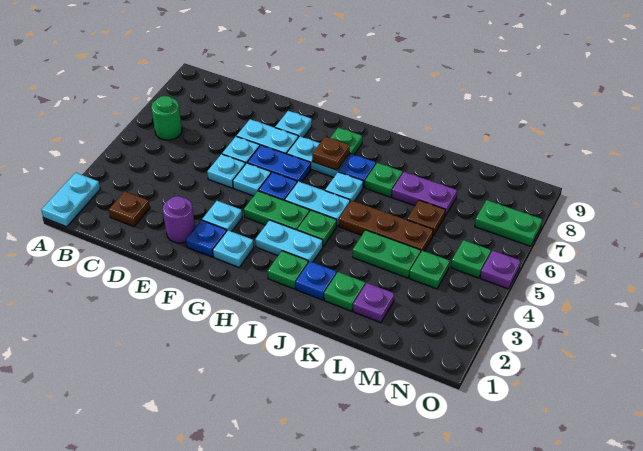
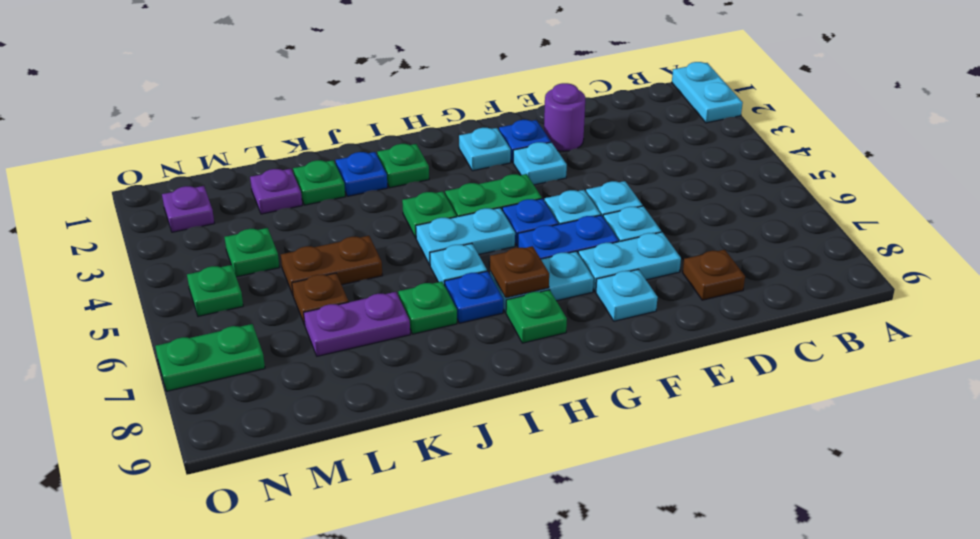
green round brick B6 level 1 -> none
brown plate C2 level 1 -> brown plate D8 level 1
cyan plate H3:I3 level 1 -> none
brown plate J5:L5 level 1 -> brown plate K5:L5 level 1
green plate K4:L4 level 1 -> none
purple plate O5 level 1 -> purple plate N2 level 1

